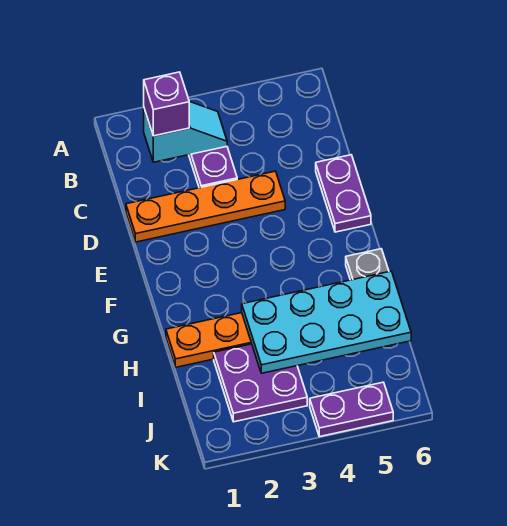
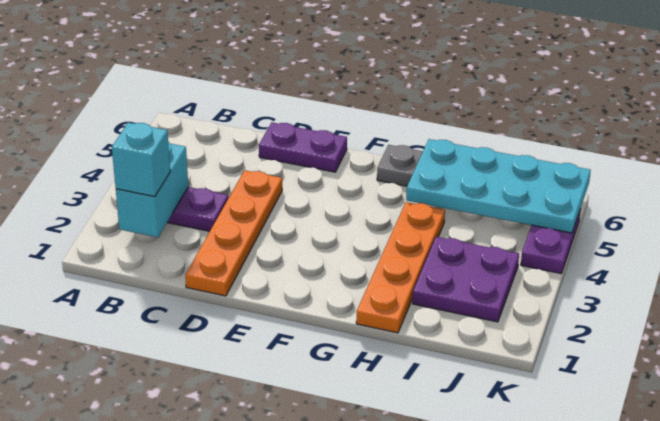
cyan slope B2:B3 level 2 top 2 -> cyan brick B2:B3 level 2
purple brick B2 level 3 -> cyan brick B2 level 3
cyan plate H3:I6 level 2 -> cyan plate H5:K6 level 2

